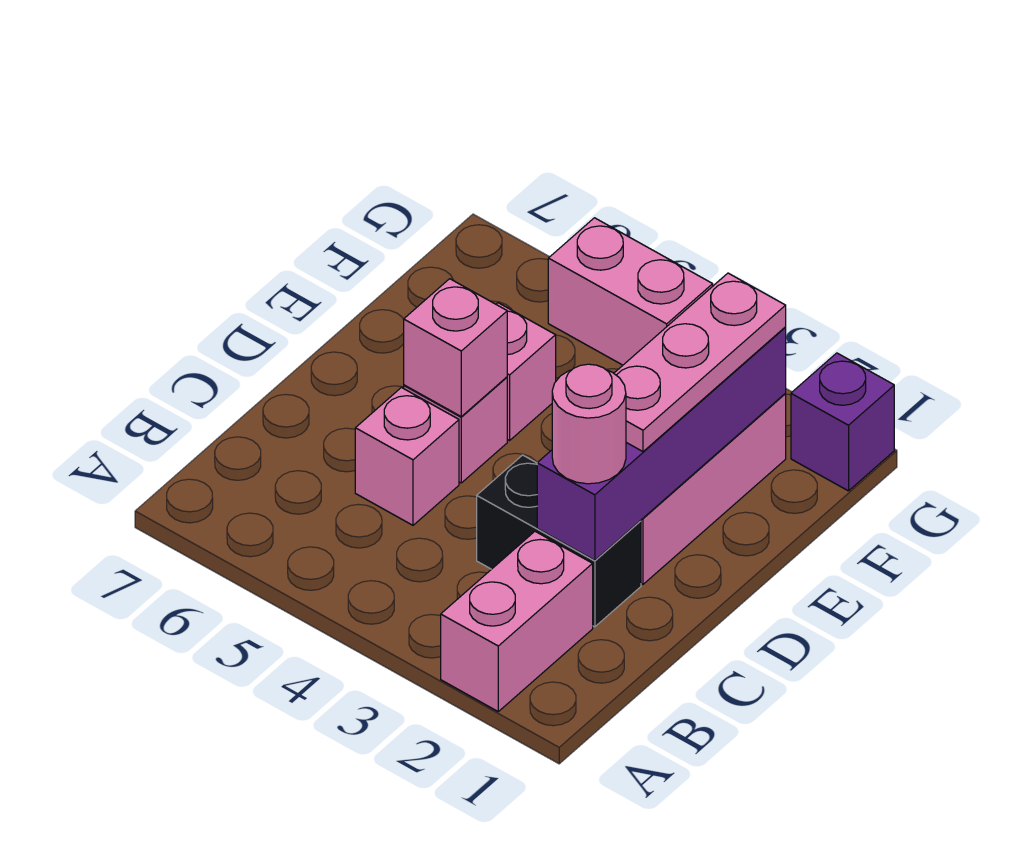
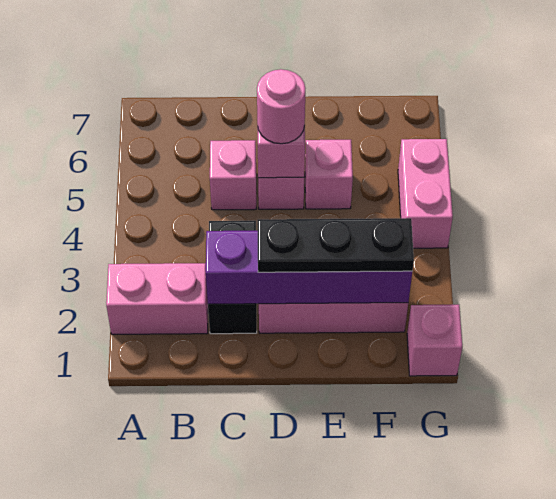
pink round brick C2 level 3 -> pink round brick D5 level 3
pink plate D2:F2 level 3 -> black plate D2:F2 level 3
purple brick G1 level 1 -> pink brick G1 level 1

